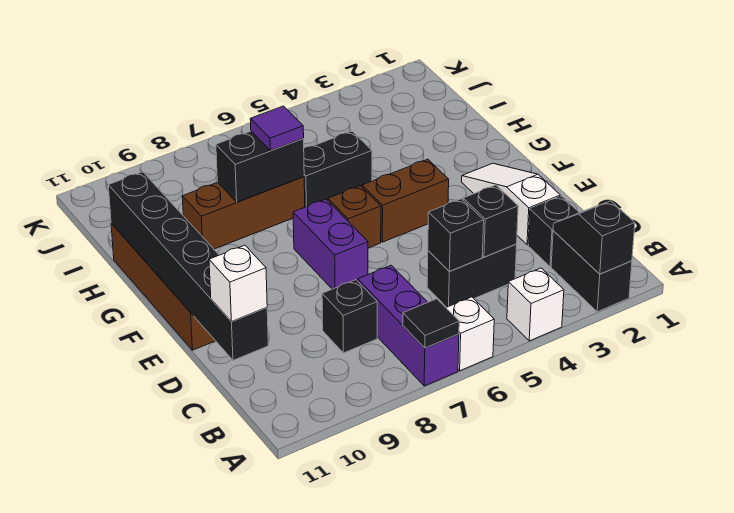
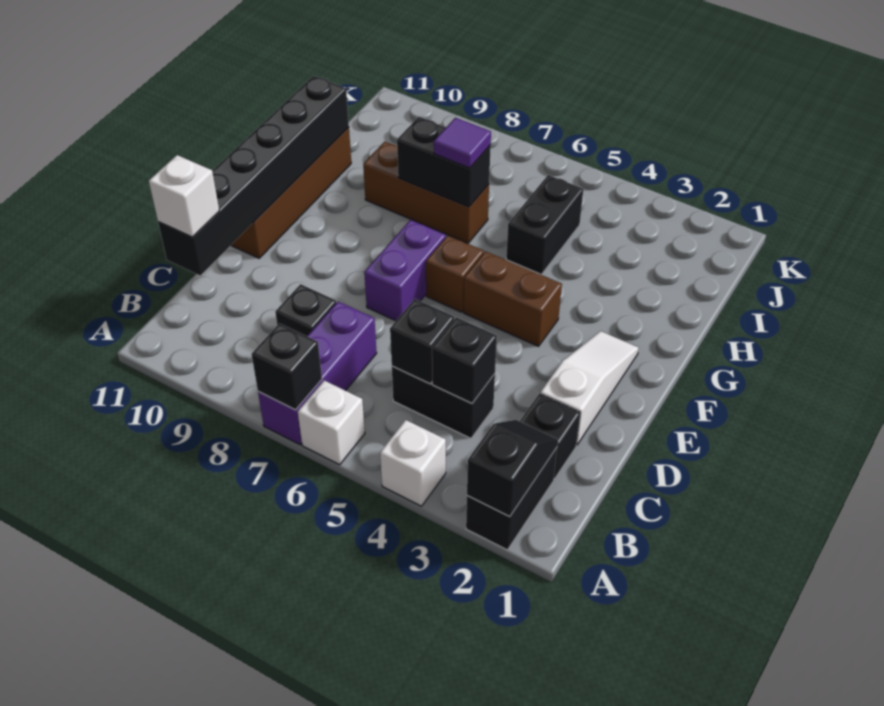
black tile A7 level 2 -> black brick A7 level 2
black brick H5:H6 level 1 -> black brick H5:I5 level 1

